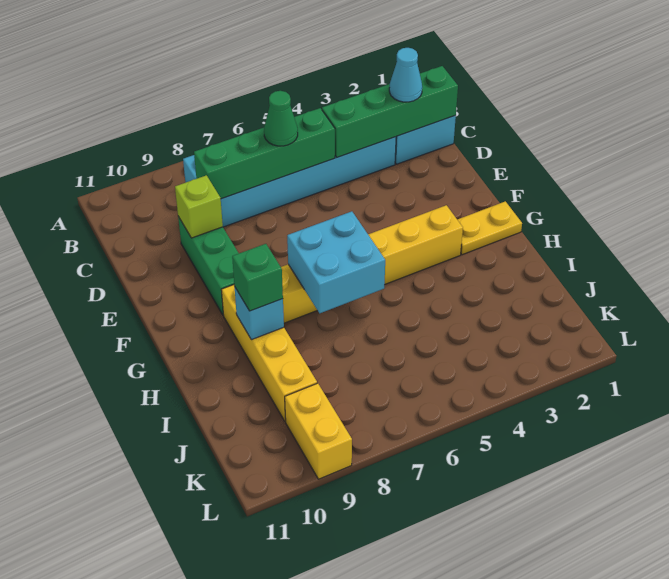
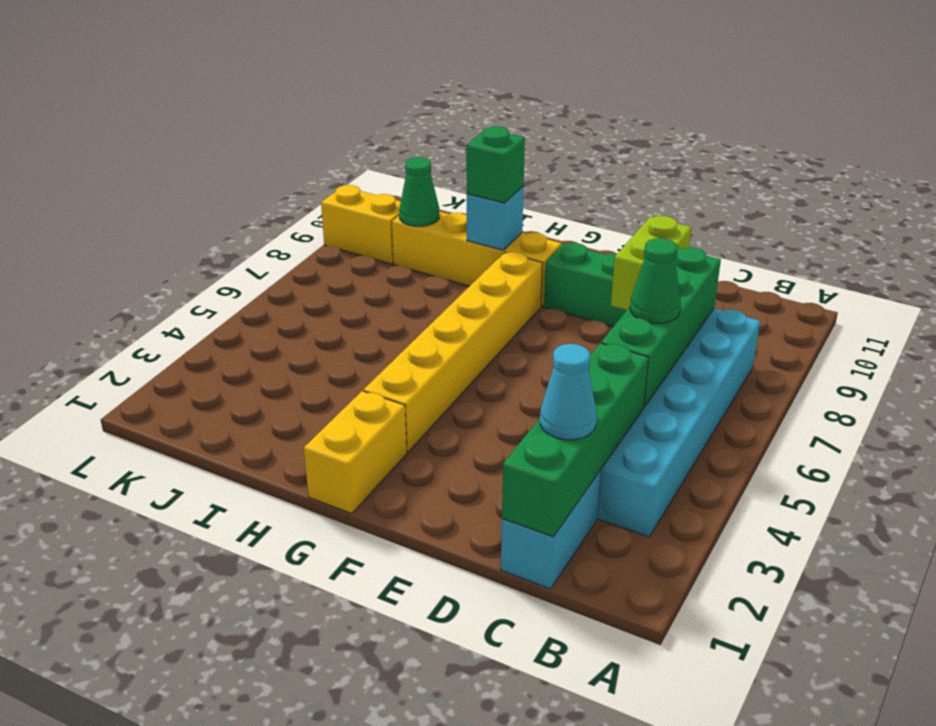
lime brick D9 level 2 -> lime brick D8:D9 level 2
yellow plate G1:G2 level 1 -> yellow brick G1:G2 level 1
cyan brick G6:H7 level 2 -> none
none -> green cone J9 level 2

